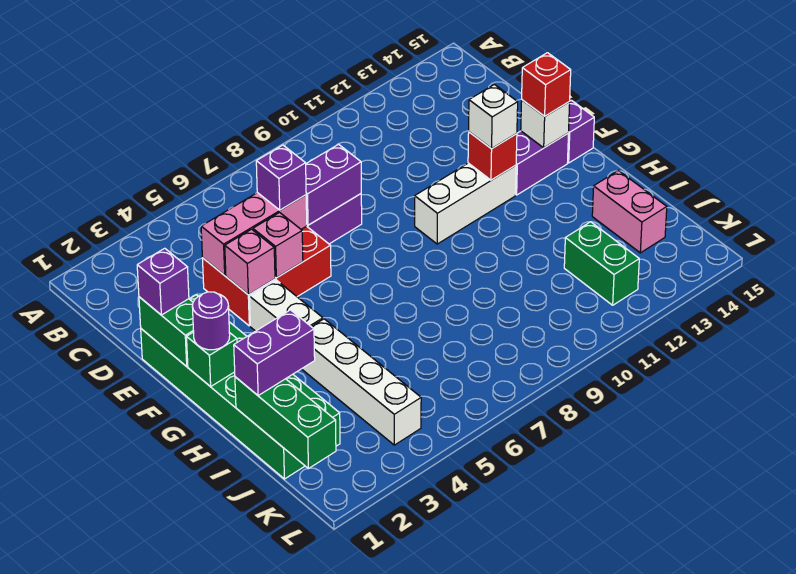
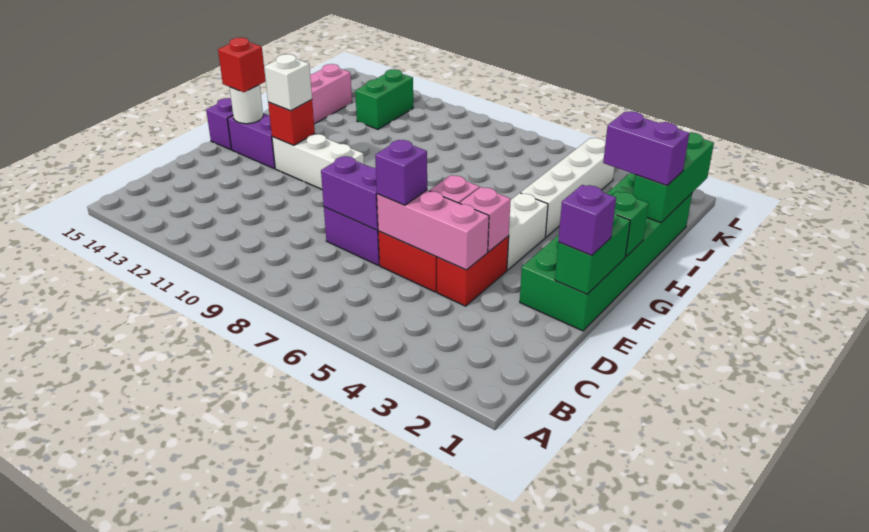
white brick F14 level 2 -> white round brick F14 level 2
purple round brick G1 level 3 -> none

